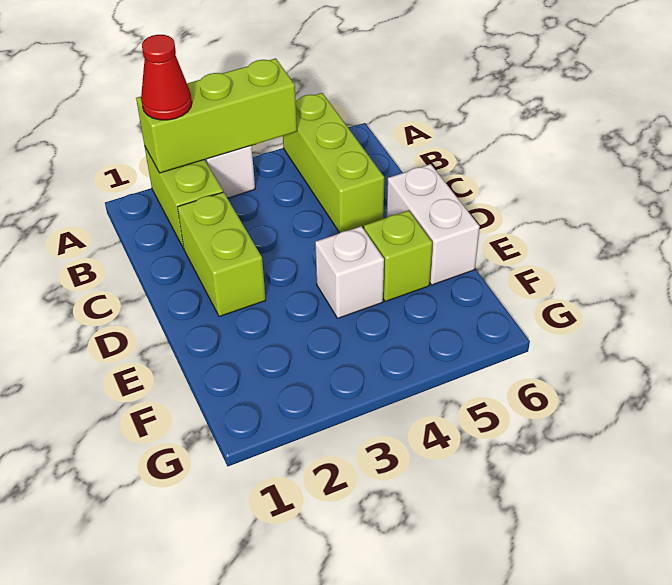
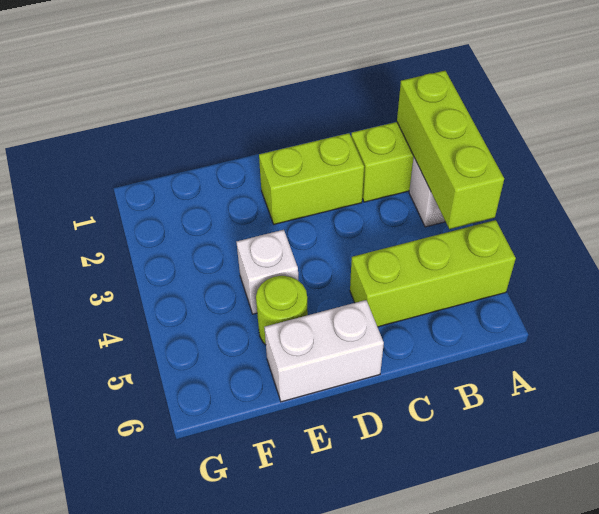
red cone A2 level 3 -> none
lime brick E5 level 1 -> lime round brick E5 level 1

